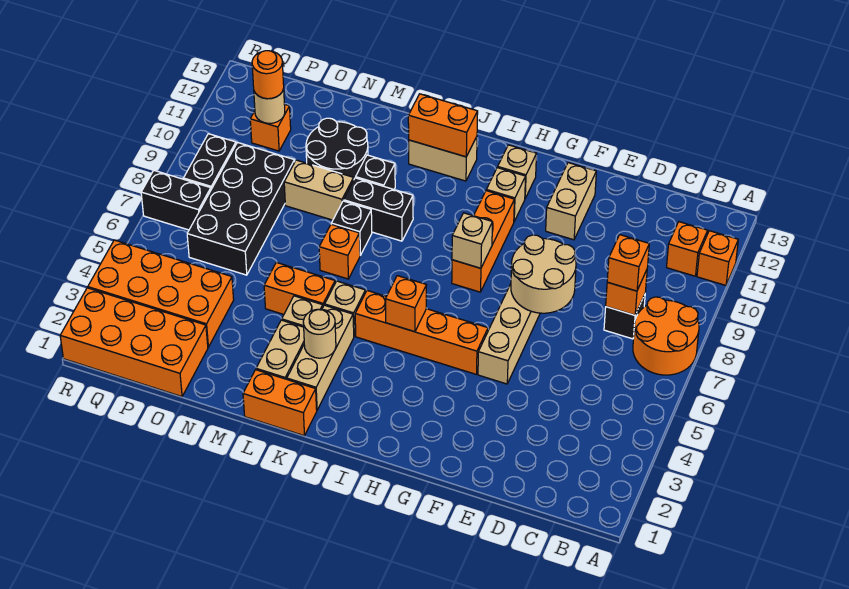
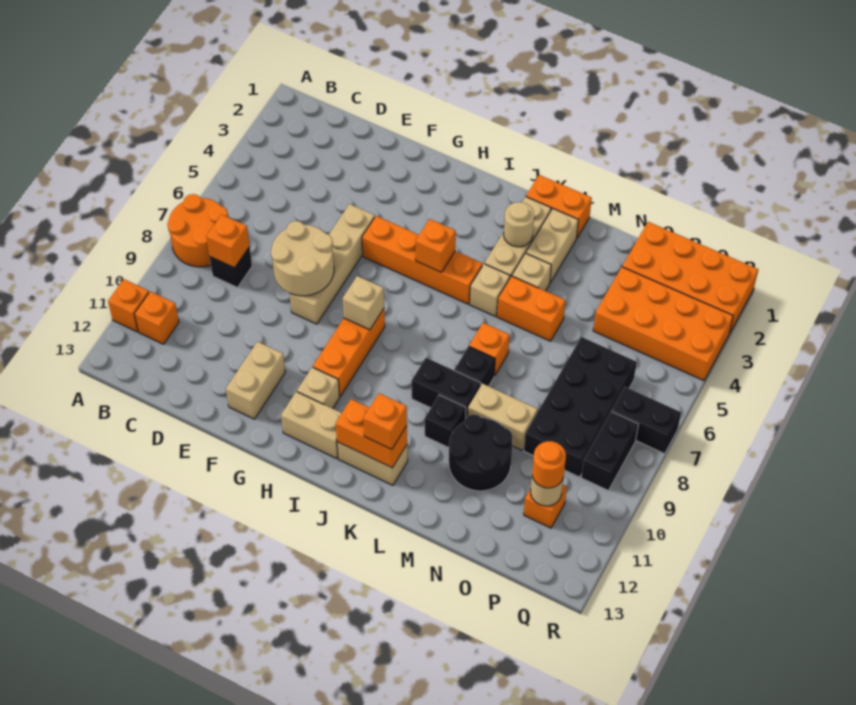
orange brick C8 level 3 -> orange brick K12 level 3
tan brick H12 level 1 -> tan brick H12:I12 level 1

